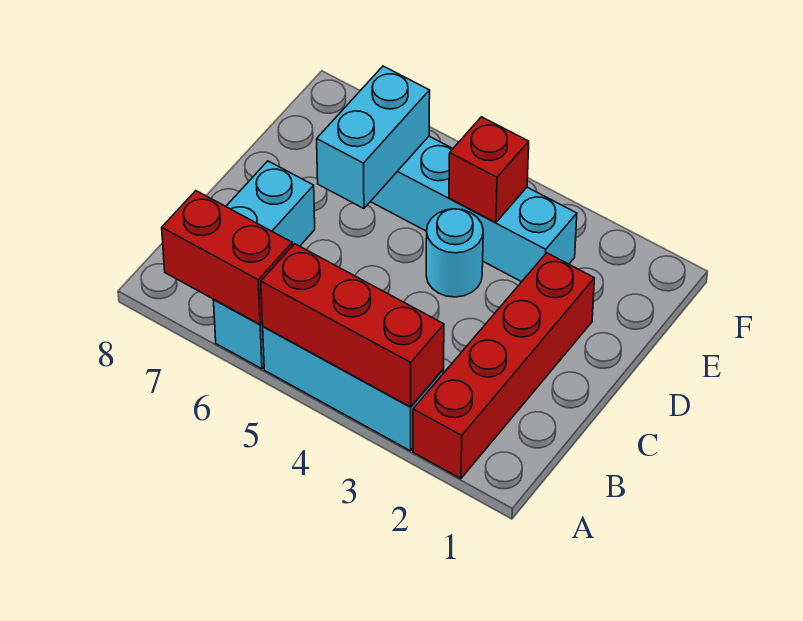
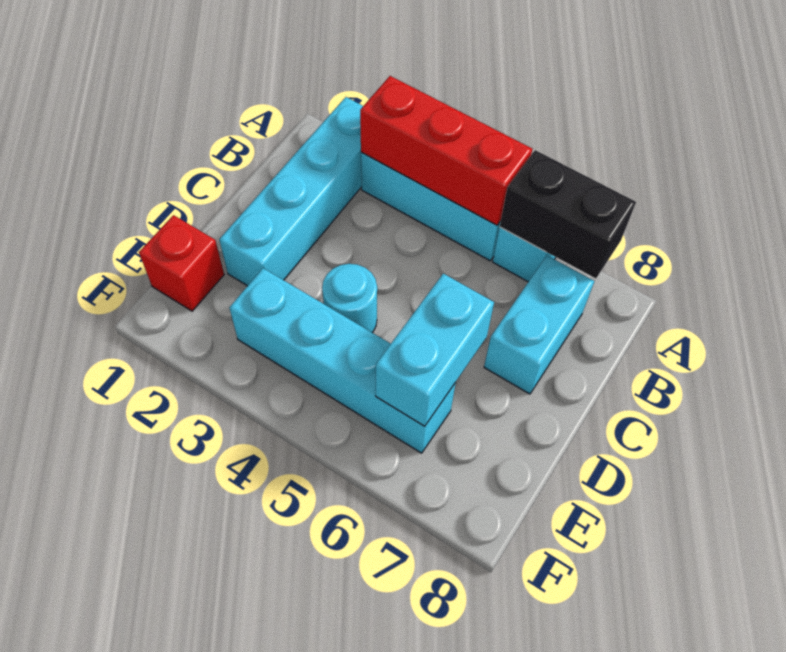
red brick A2:D2 level 1 -> cyan brick A2:D2 level 1
red brick A6:A7 level 2 -> black brick A6:A7 level 2
red brick E4 level 2 -> red brick E1 level 1

